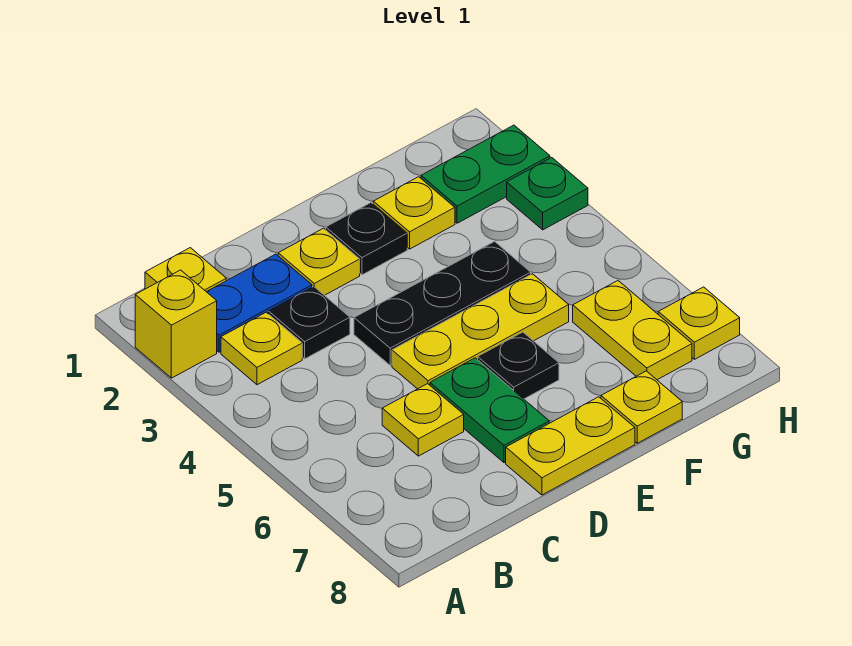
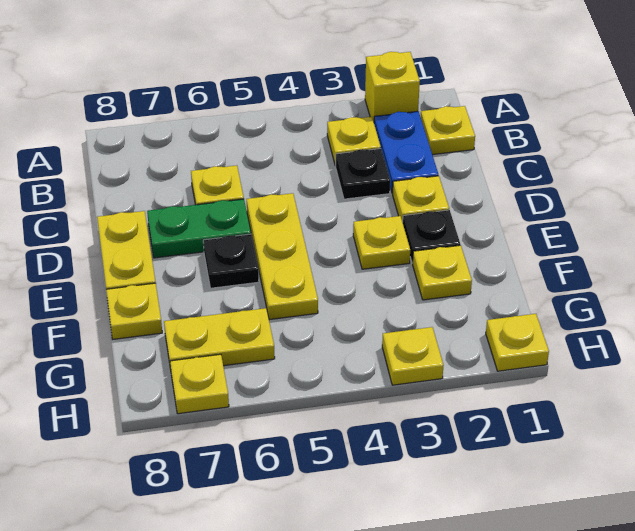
black plate D4:F4 level 1 -> none
none -> yellow plate E3 level 1
green plate G2:H2 level 1 -> none
none -> yellow plate H1 level 1
green plate H3 level 1 -> yellow plate H3 level 1

